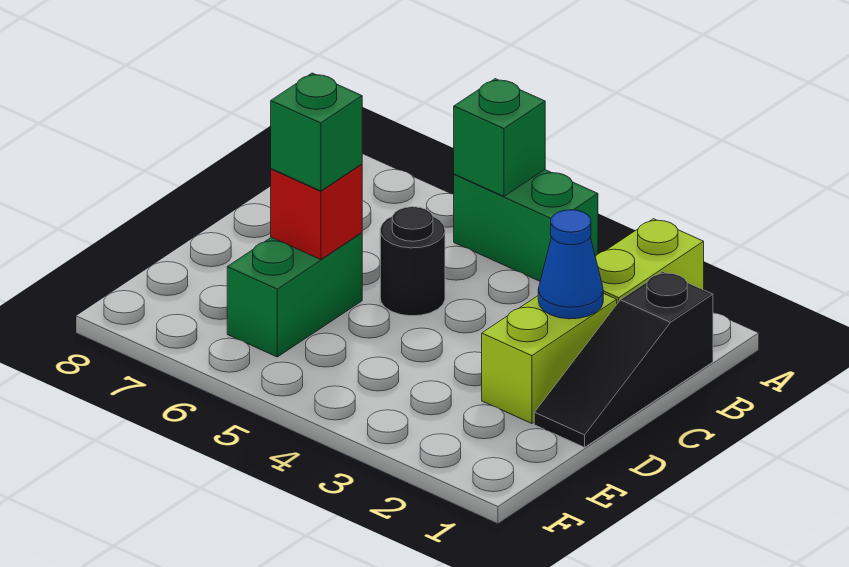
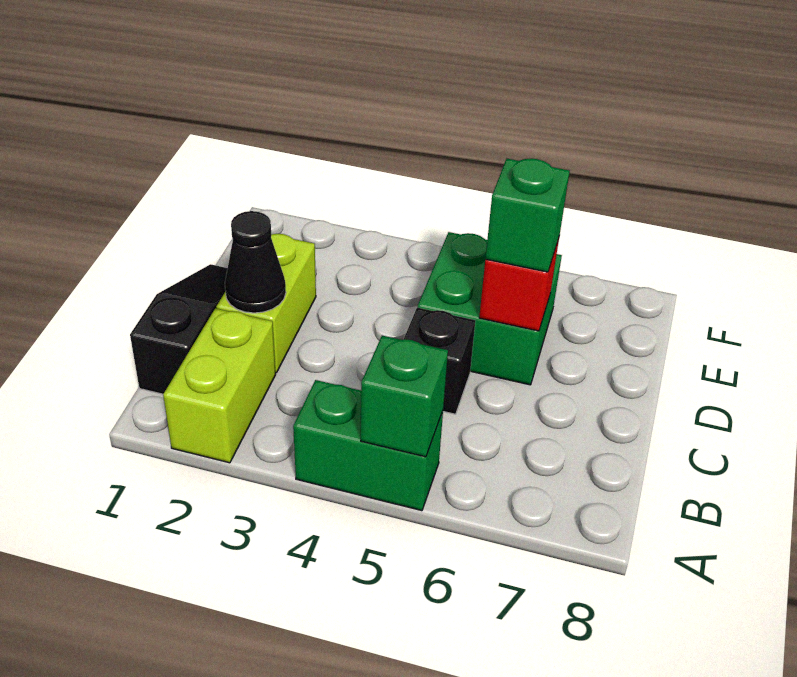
blue cone C2 level 2 -> black cone C2 level 2
black round brick C5 level 1 -> black brick C5 level 1
green brick D6:E6 level 1 -> green brick D5:E6 level 1

